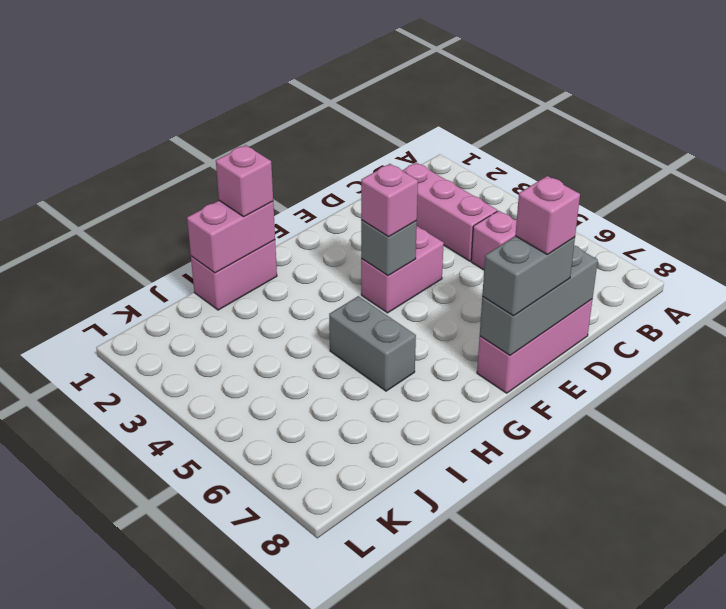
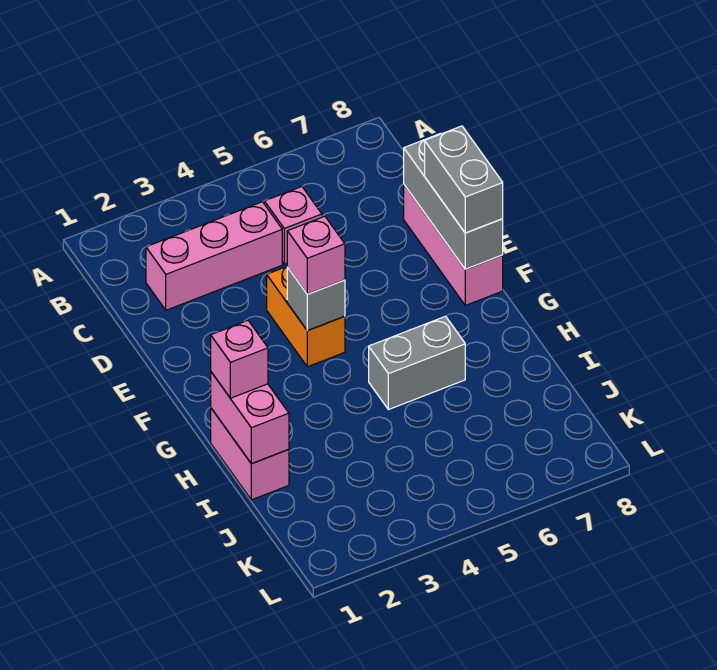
pink brick E4:F4 level 1 -> orange brick E4:F4 level 1
pink brick E8 level 4 -> none

